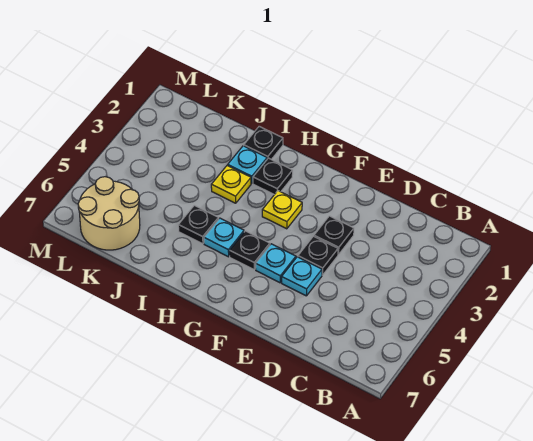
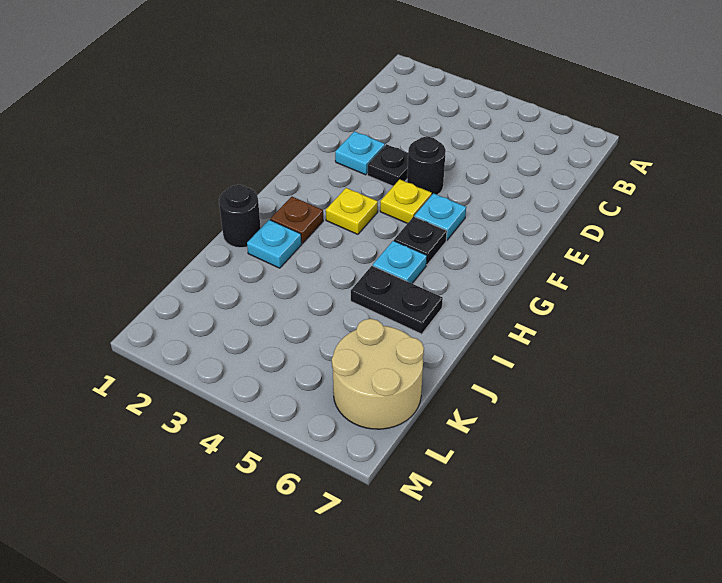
black plate E4 level 1 -> black round brick E4 level 1
cyan plate E5 level 1 -> cyan plate E2 level 1
black plate H2 level 1 -> brown plate H2 level 1
black plate I1 level 1 -> black round brick I1 level 1
yellow plate I3 level 1 -> yellow plate F4 level 1
black plate I5 level 1 -> black plate I5:I6 level 1

